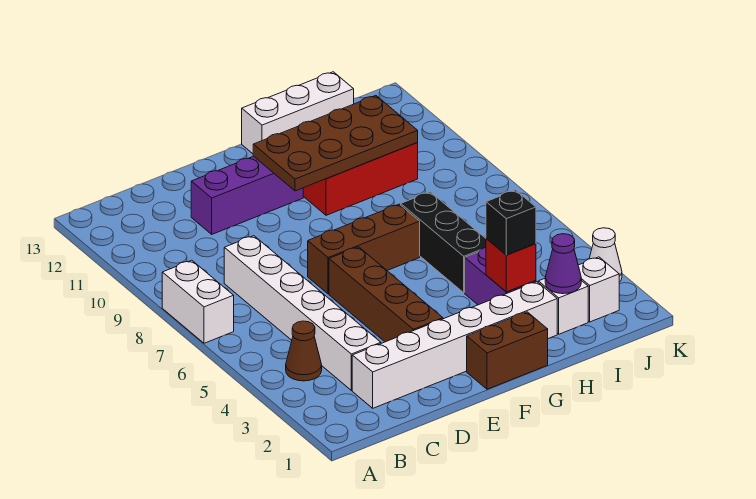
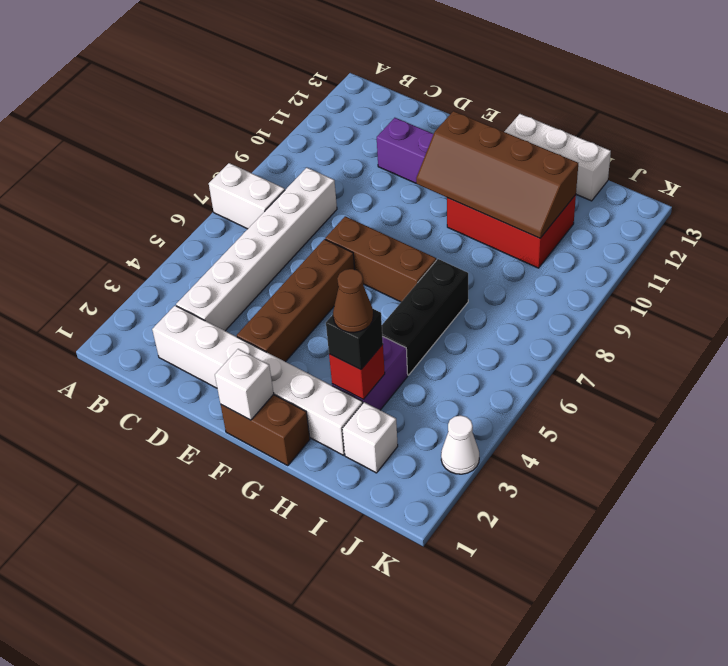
white brick A7:A8 level 1 -> white brick A7:B7 level 1
brown cone B4 level 1 -> brown cone H3 level 4
brown plate F10:I11 level 2 -> brown slope F10:I11 level 2 top 11
purple cone I2 level 2 -> none
white brick J2 level 1 -> white brick F1 level 2

